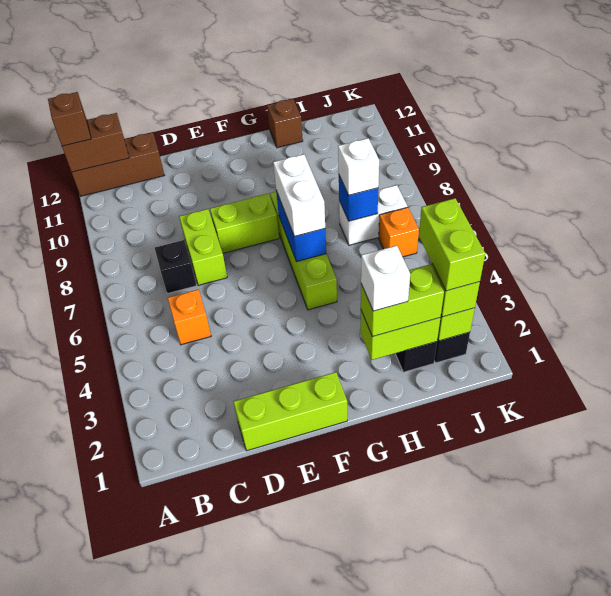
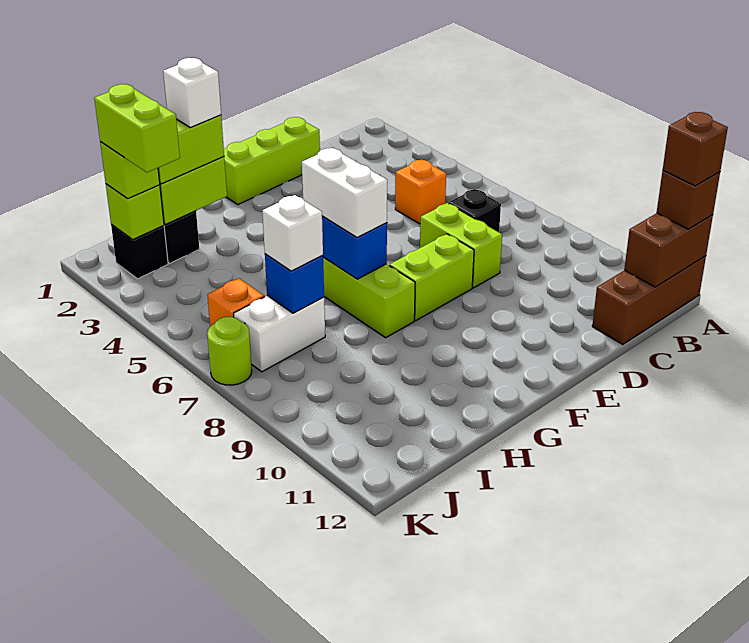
brown brick H12 level 1 -> brown brick A12 level 4
none -> lime round brick K7 level 1

